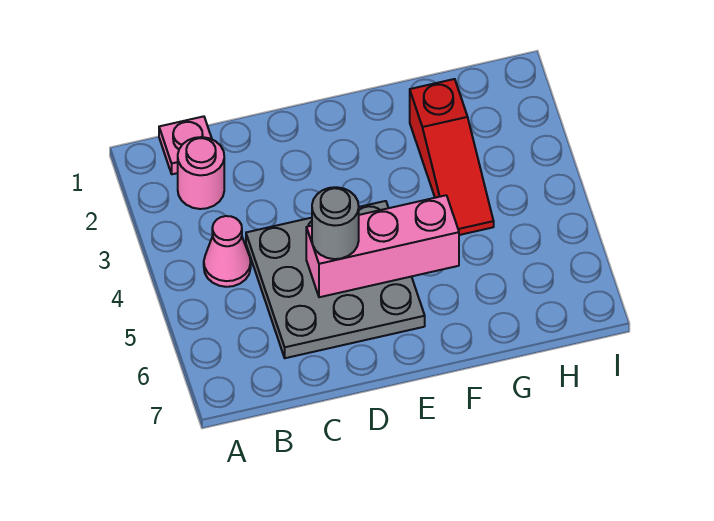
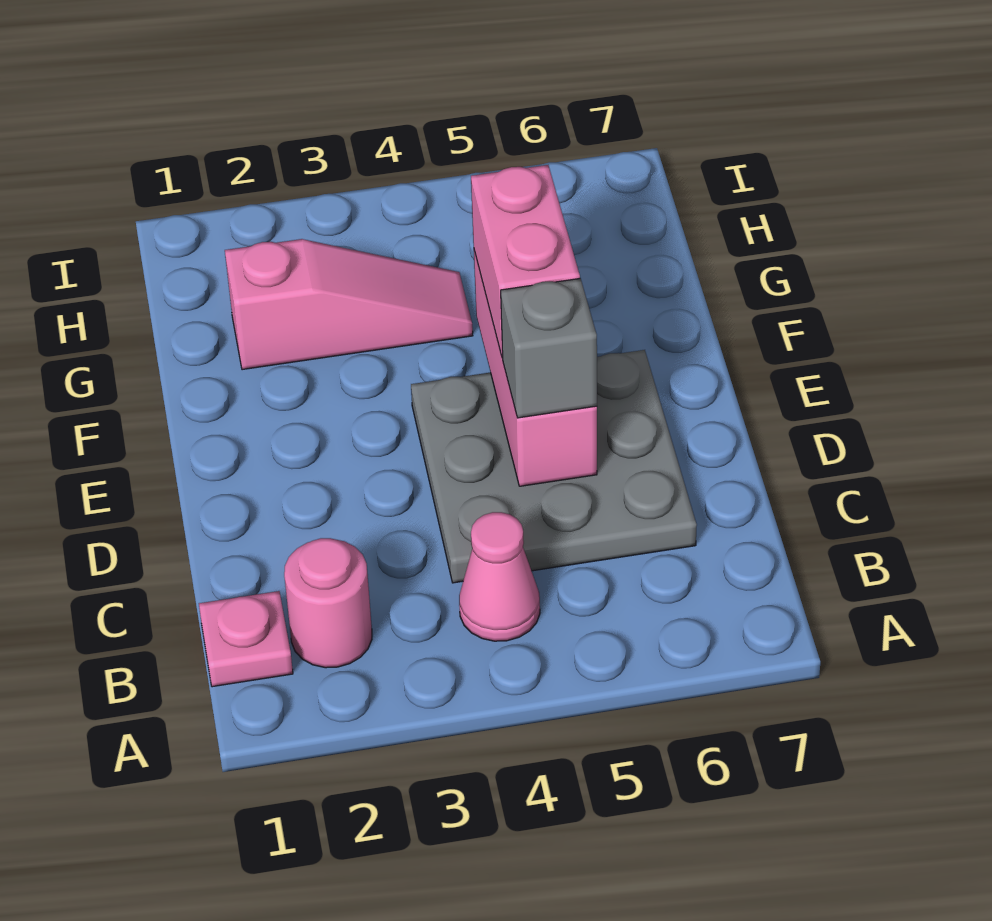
grey round brick D5 level 3 -> grey brick D5 level 3
none -> pink brick E5:F5 level 3
red slope G2:G4 level 1 top 2 -> pink slope G2:G4 level 1 top 2

